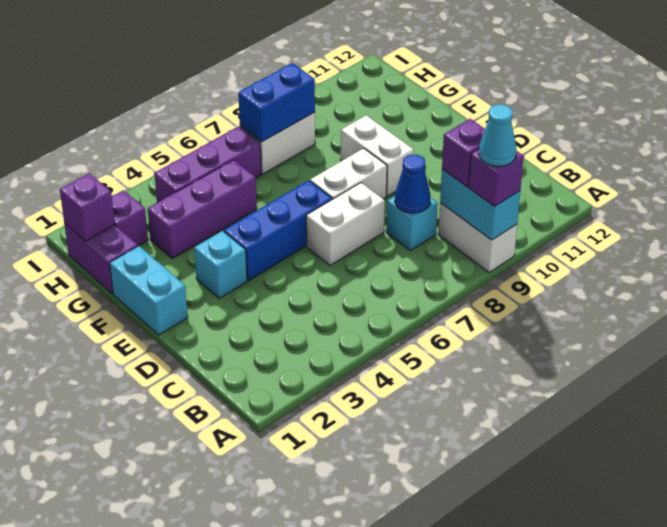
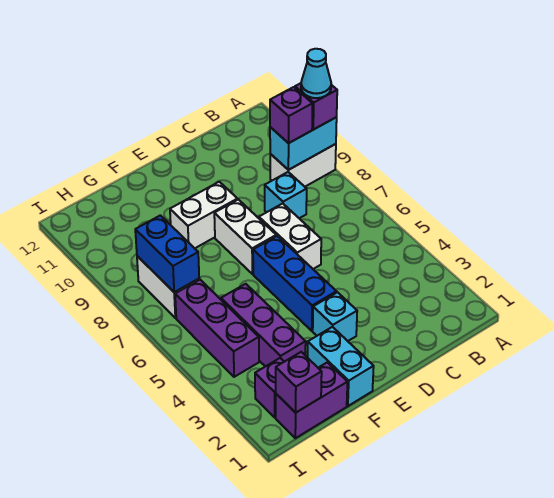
blue cone C8 level 2 -> none
cyan brick E1:F1 level 1 -> cyan brick F1:F2 level 1

